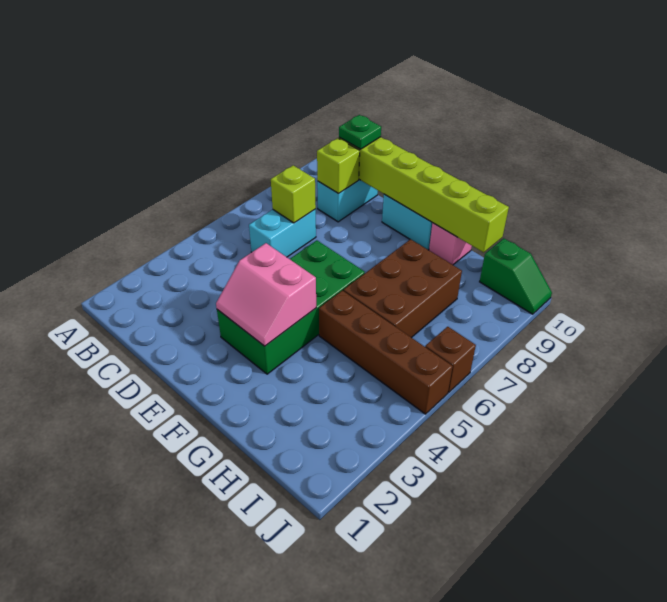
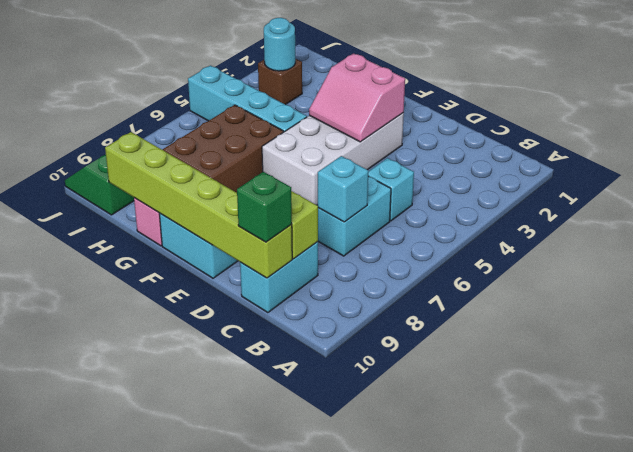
none -> cyan brick C5 level 1
lime brick C7 level 2 -> cyan brick C7 level 2
green plate C10 level 3 -> green brick C10 level 3
green brick E3:F6 level 1 -> white brick E3:F6 level 1
pink slope E3:F4 level 2 top 4 -> pink slope E3:F4 level 2 top 3
brown brick G5:J5 level 1 -> cyan brick G5:J5 level 1
none -> cyan round brick I3 level 2
brown brick J6 level 1 -> brown brick I3 level 1

